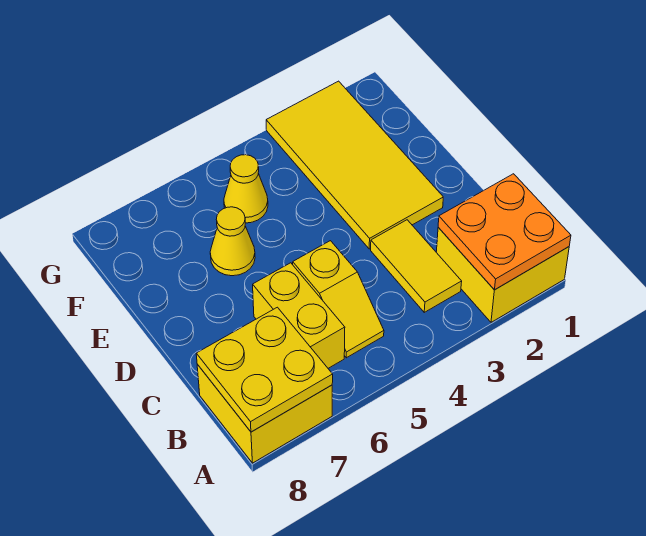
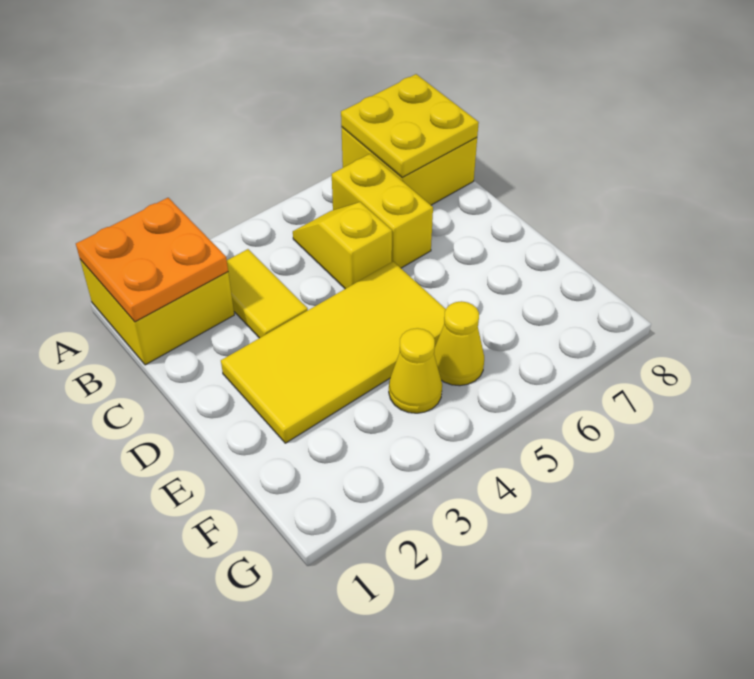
yellow tile D2:G3 level 1 -> yellow tile D2:E5 level 1
yellow cone E6 level 1 -> yellow cone F4 level 1

